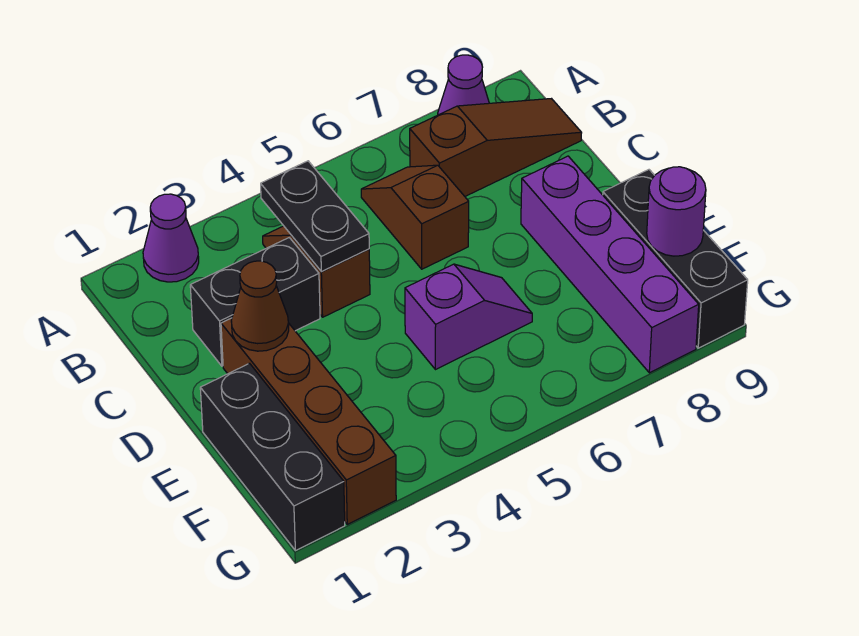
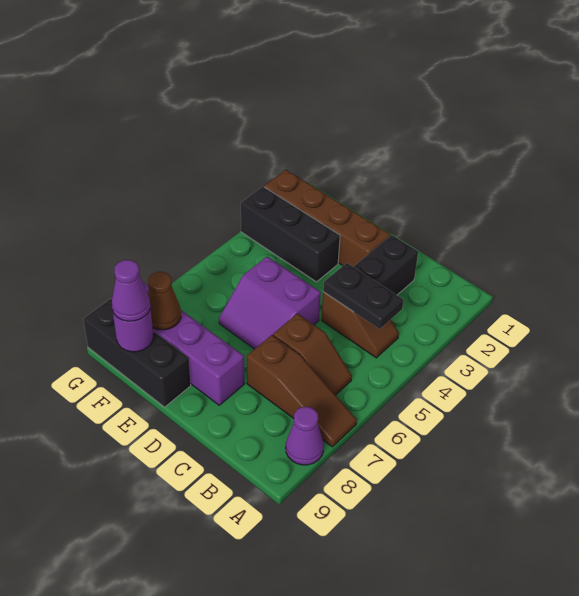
purple cone A2 level 1 -> purple cone F9 level 3
brown slope B7:B9 level 1 top 7 -> brown slope A7:C7 level 1 top C
brown cone D2 level 2 -> brown cone F8 level 2
black brick E1:G1 level 1 -> black brick E3:G3 level 1
purple slope E5:E6 level 1 top 5 -> purple slope D5:E6 level 1 top 5

